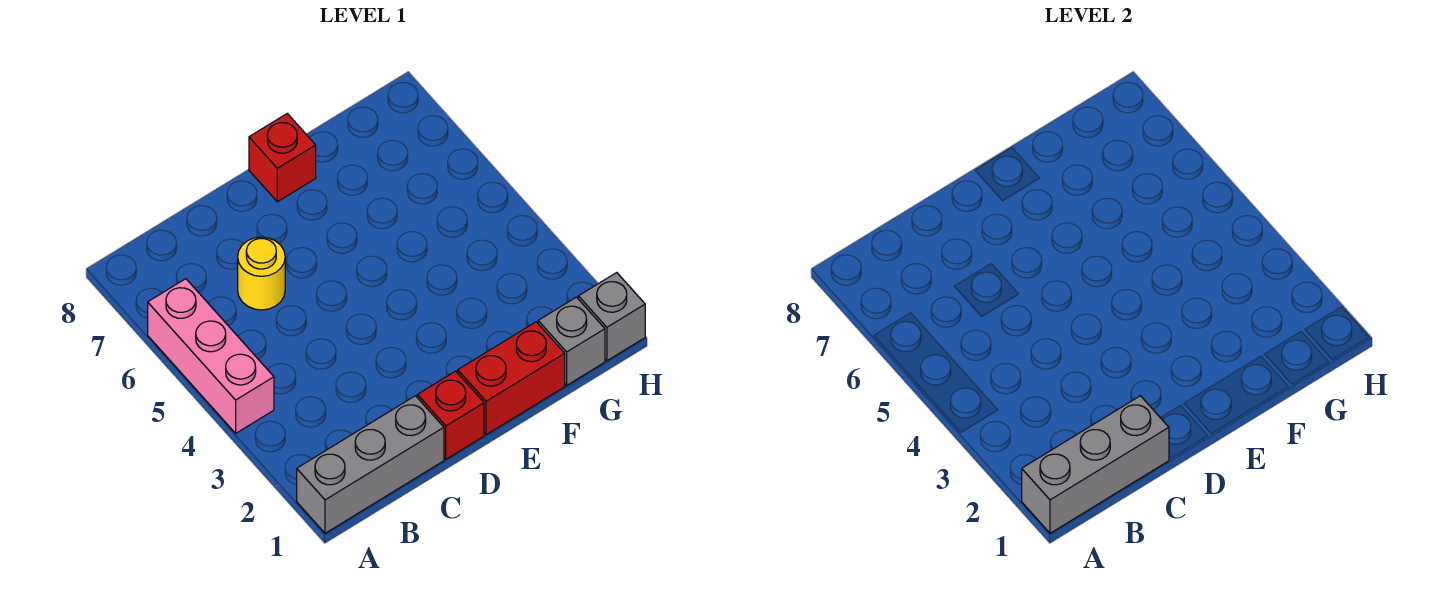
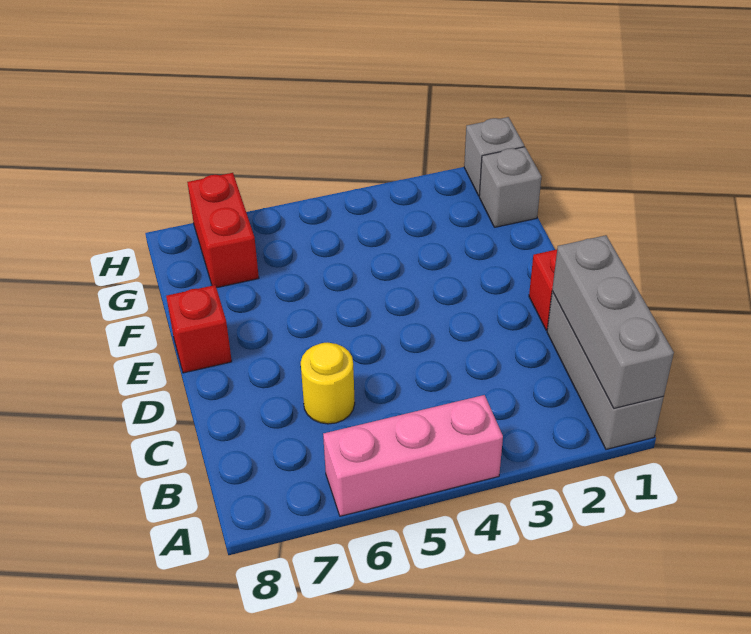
red brick E1:F1 level 1 -> red brick G7:H7 level 1

